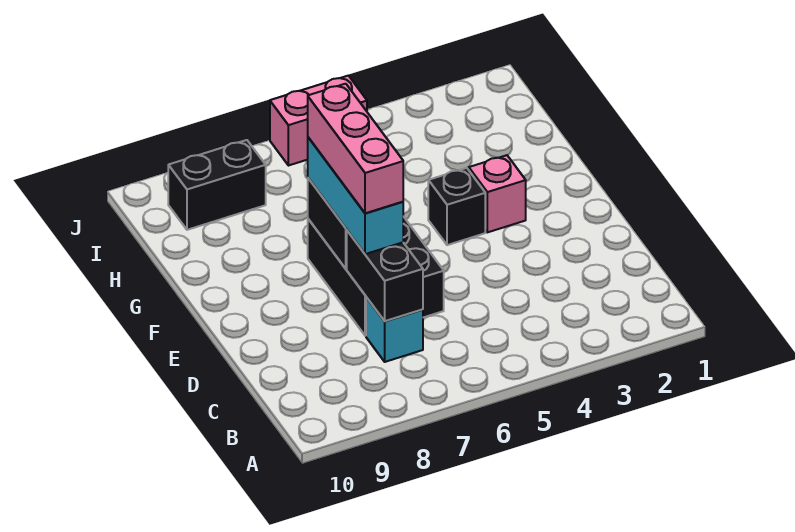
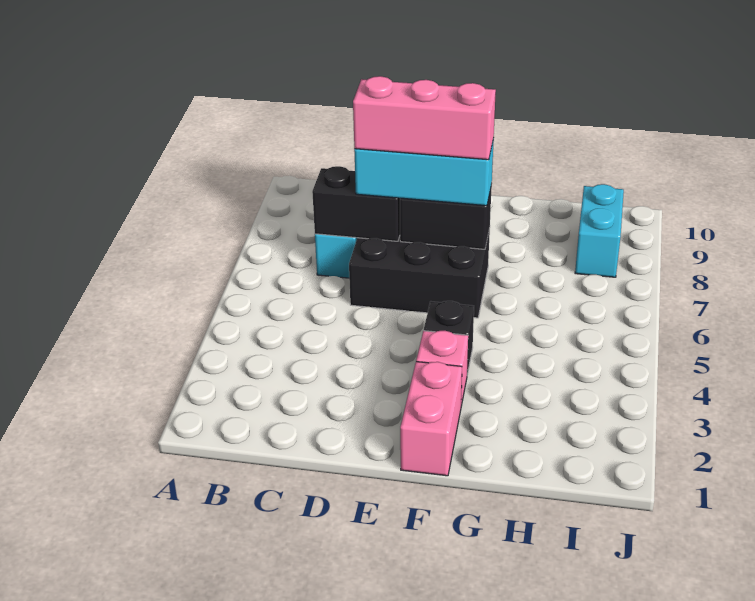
black brick I8:I9 level 1 -> cyan brick I8:I9 level 1
pink brick J5:J6 level 1 -> pink brick F1:F2 level 1

